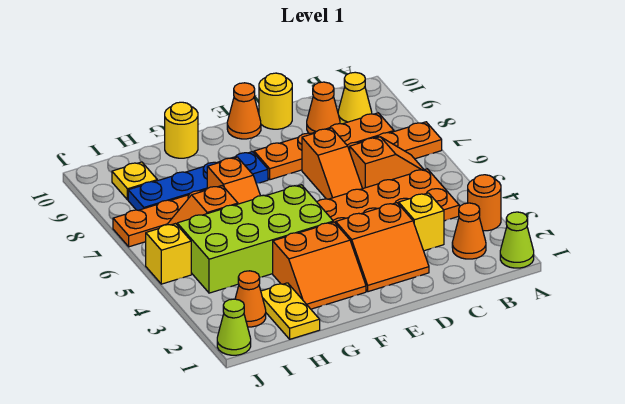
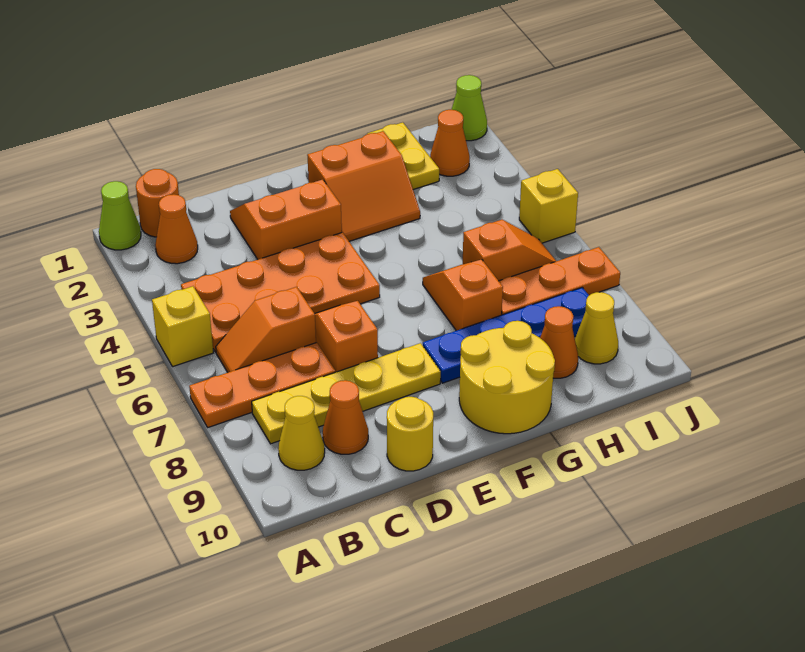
orange round brick A3 level 1 -> orange round brick B1 level 1
orange plate B8:E8 level 1 -> yellow plate B8:E8 level 1
yellow brick C3 level 1 -> yellow brick A5 level 1
orange cone E10 level 1 -> orange cone H9 level 1
orange slope F2:G3 level 1 top 3 -> orange slope F2:G3 level 1 top 2
lime brick F4:I5 level 1 -> none
yellow round brick G10 level 1 -> yellow round brick F9:G10 level 1
yellow plate I9 level 1 -> yellow cone I9 level 1

